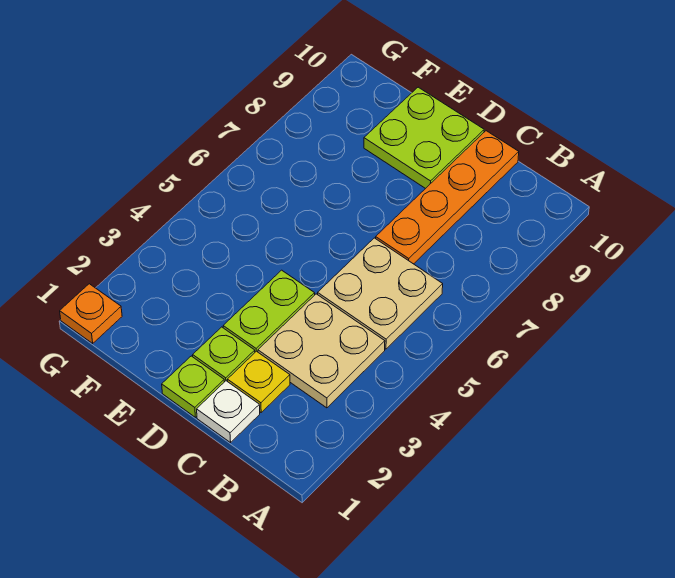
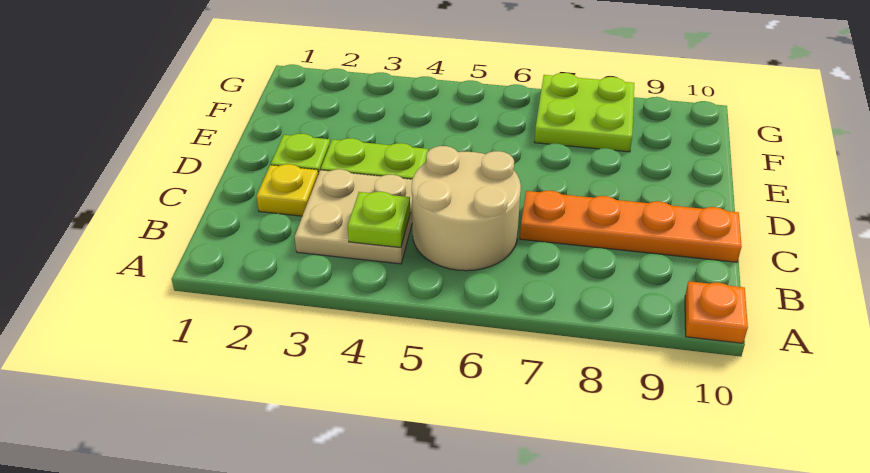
tan plate B5:C6 level 1 -> tan round brick B5:C6 level 1
white plate C1 level 1 -> none
lime plate D1 level 1 -> lime plate B4 level 2
lime plate D9:E10 level 1 -> lime plate F7:G8 level 1
orange plate G1 level 1 -> orange plate A10 level 1

